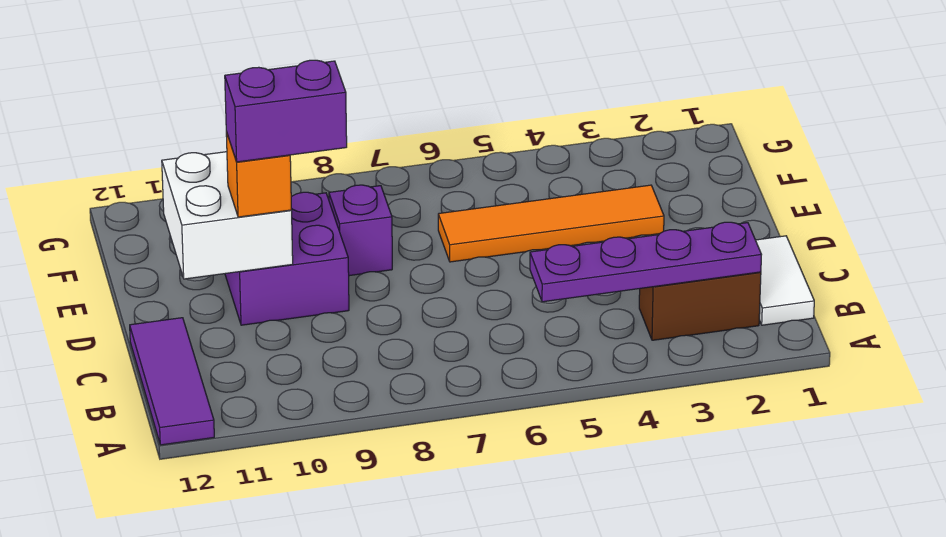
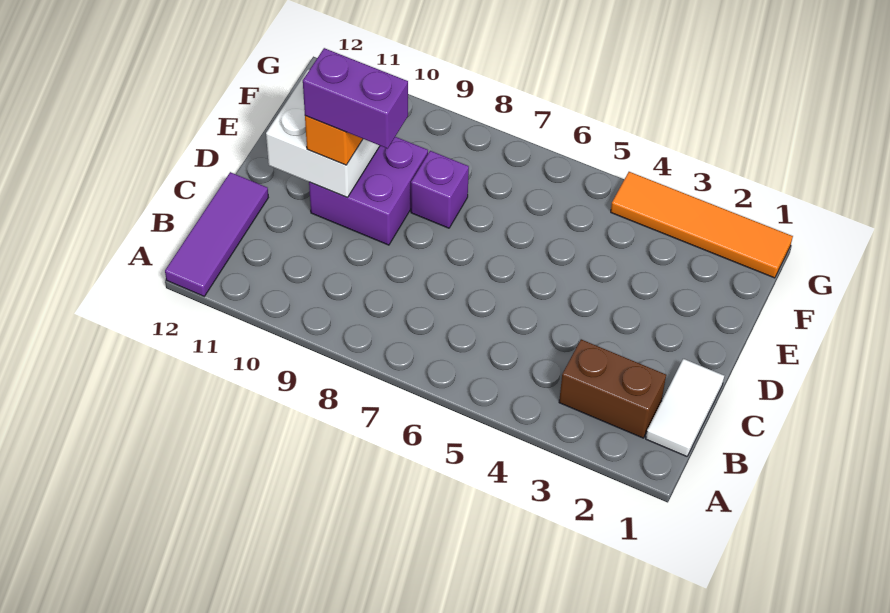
purple plate B2:B5 level 2 -> none
orange tile E3:E6 level 1 -> orange tile G1:G4 level 1

